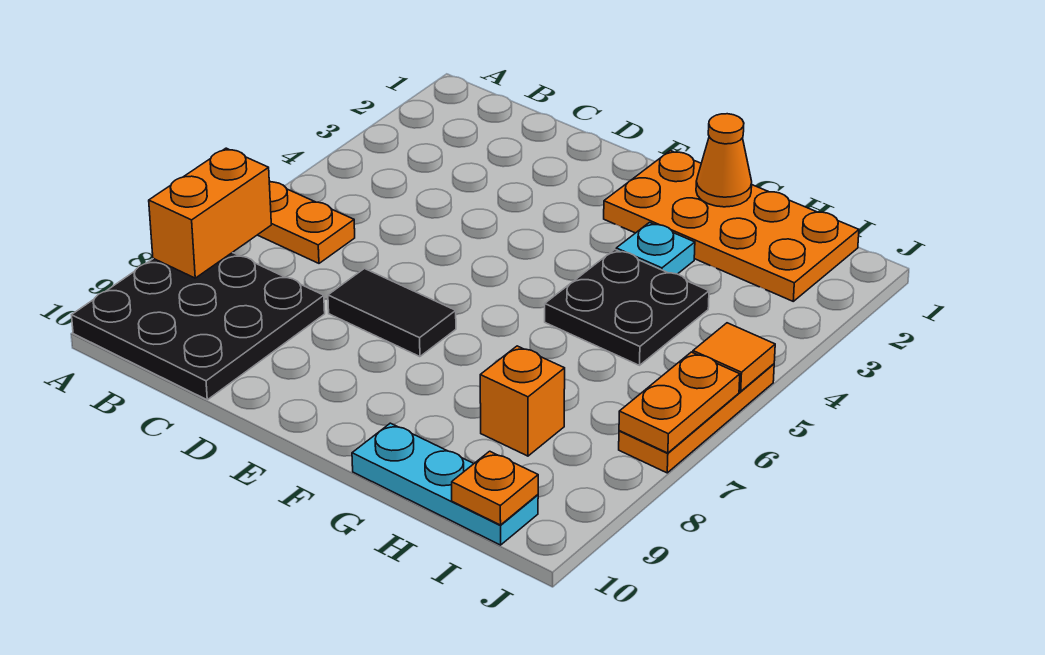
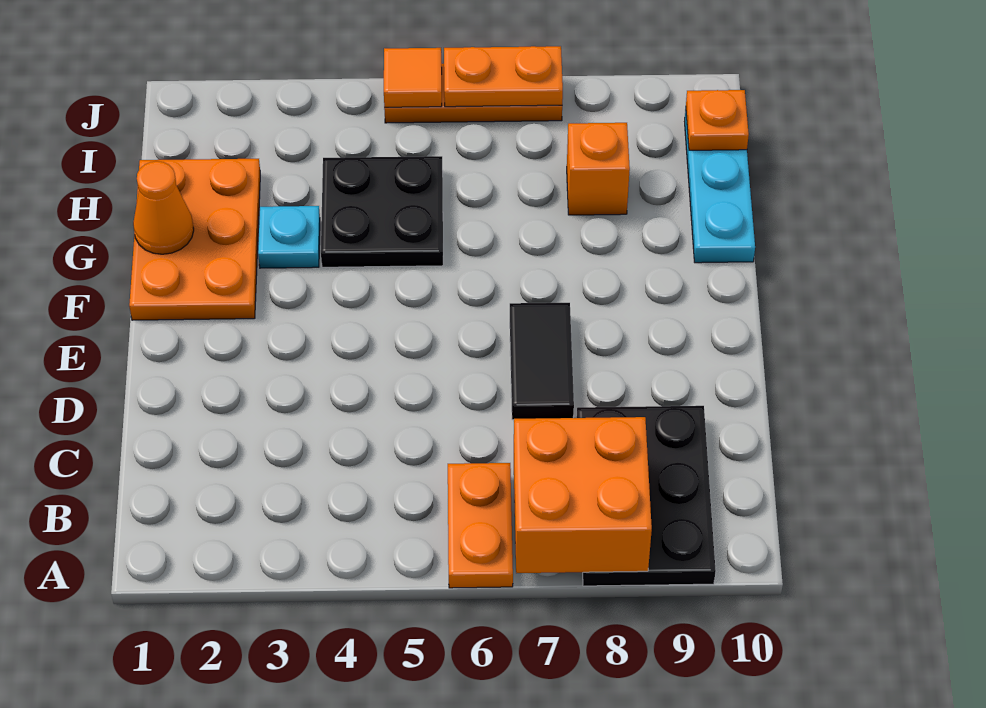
orange brick A7:A8 level 2 -> orange brick A7:B8 level 2
black plate A8:C10 level 1 -> black plate A8:C9 level 1
orange plate F1:I2 level 1 -> orange plate F1:H2 level 1

